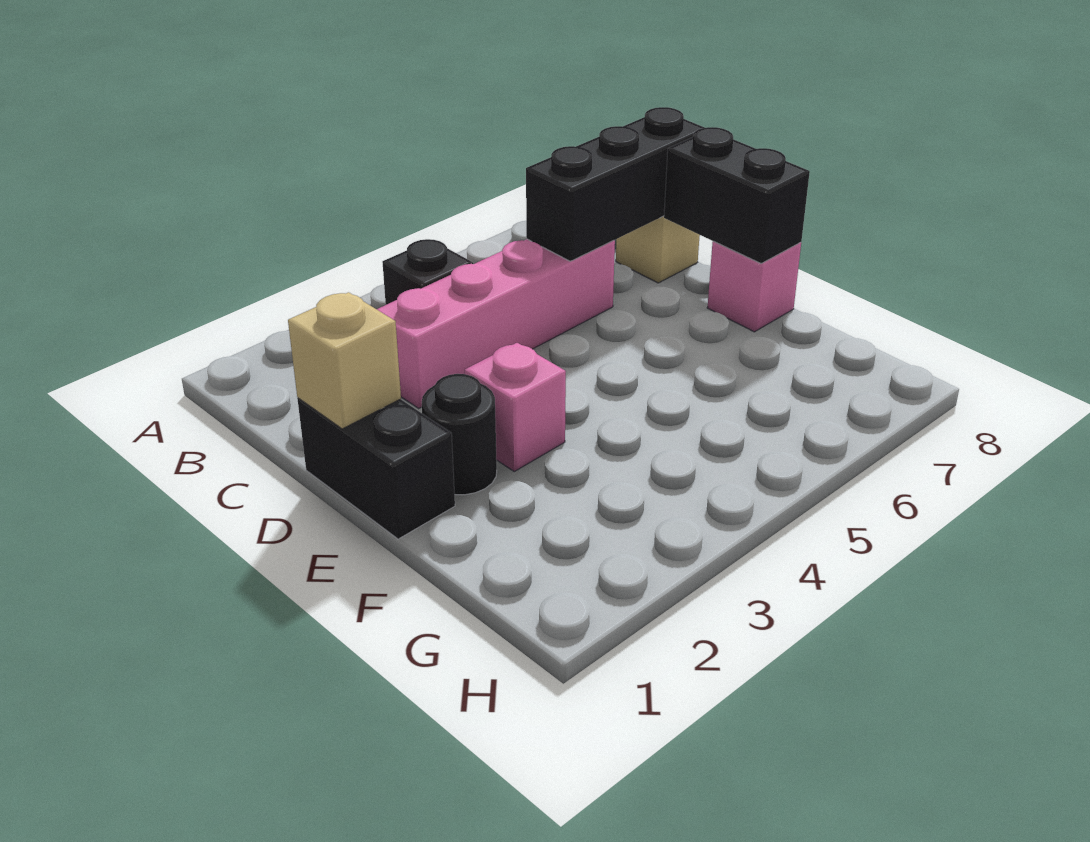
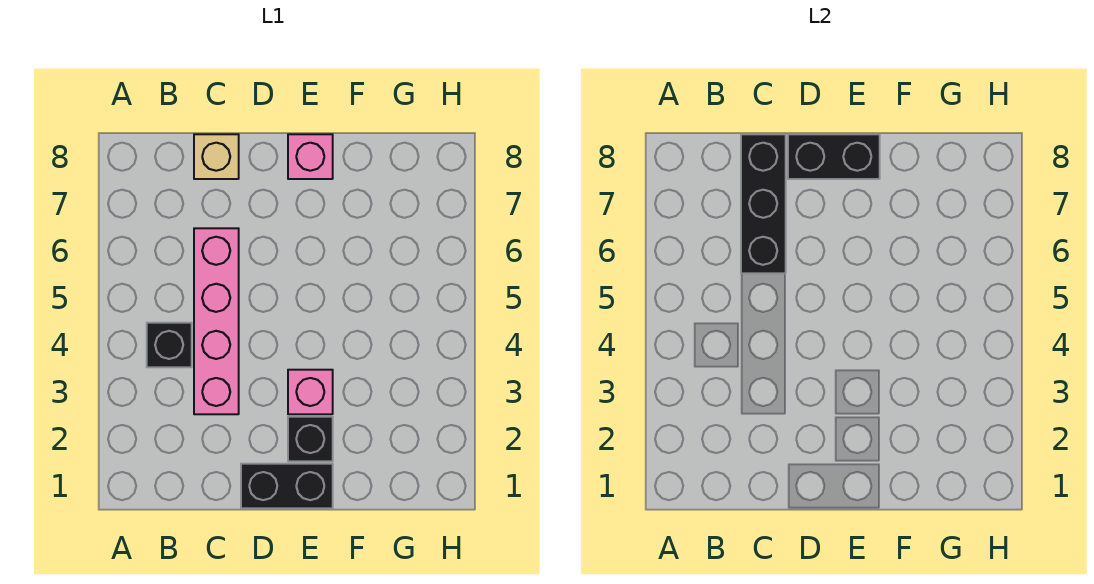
tan brick D1 level 2 -> none
black round brick E2 level 1 -> black brick E2 level 1

